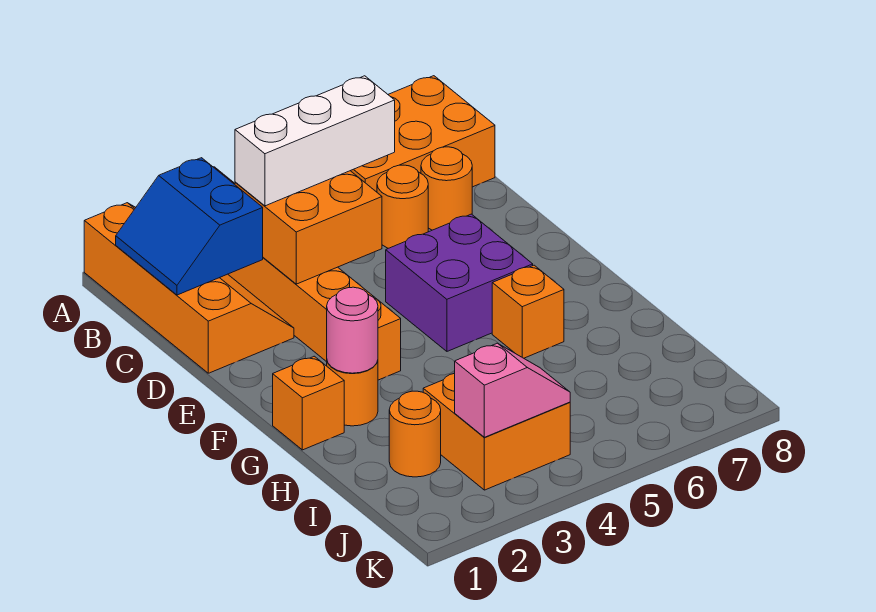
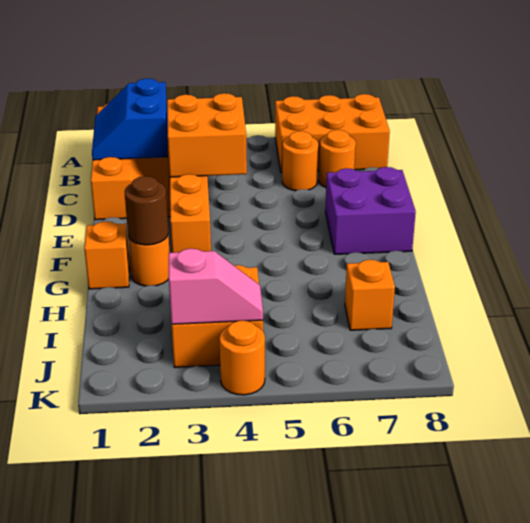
white brick C3:C5 level 3 -> none
purple brick E5:F6 level 1 -> purple brick E7:F8 level 1
pink round brick G2 level 2 -> brown round brick G2 level 2
orange brick G6 level 1 -> orange brick I7 level 1
orange round brick I2 level 1 -> orange round brick K4 level 1

